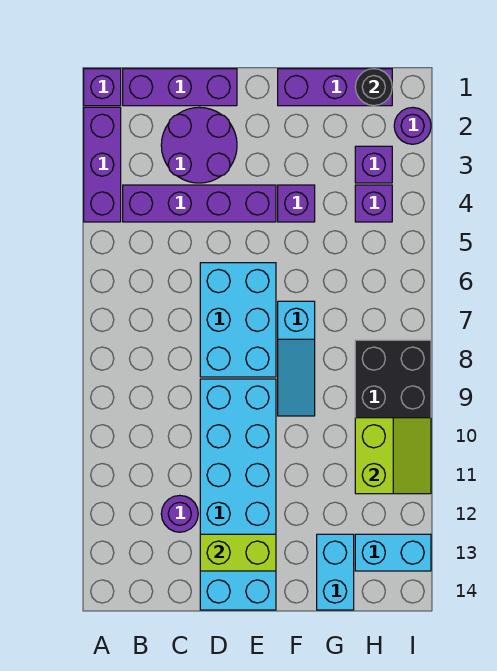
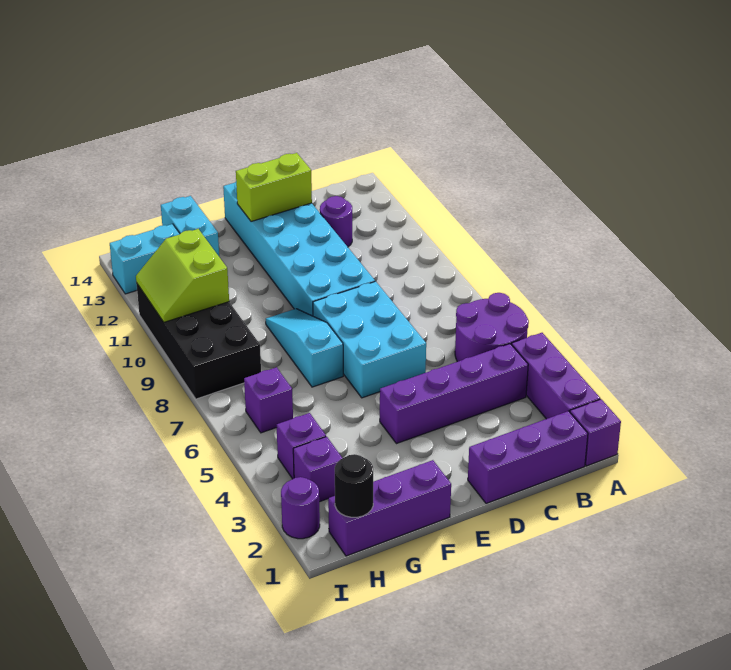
purple round brick C2:D3 level 1 -> purple round brick A5:B6 level 1
purple brick F4 level 1 -> purple brick H6 level 1

